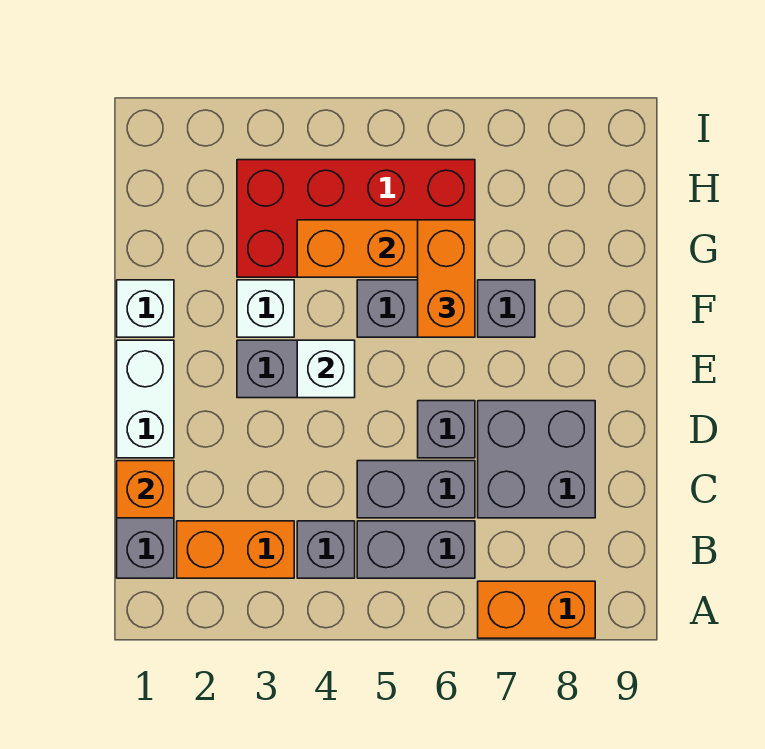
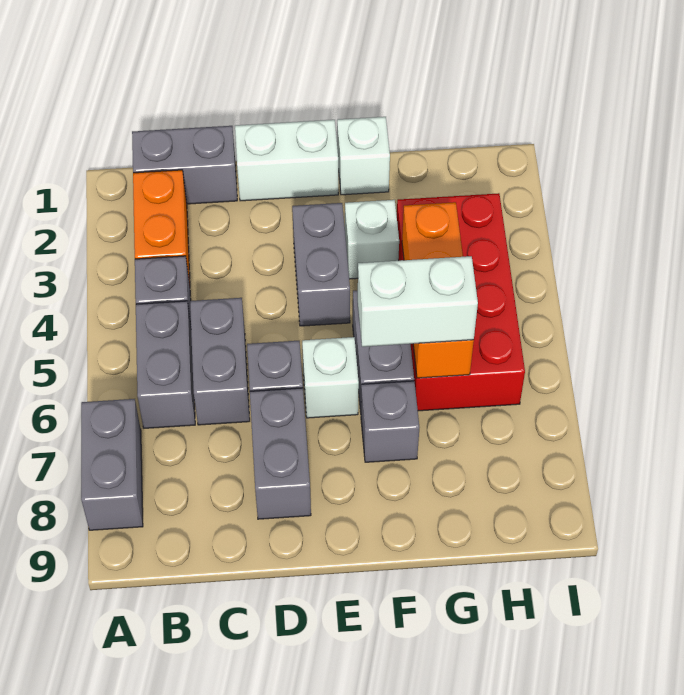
orange brick A7:A8 level 1 -> grey brick A7:A8 level 1
orange brick C1 level 2 -> none
grey brick C7:D8 level 1 -> grey brick D7:D8 level 1
white brick E4 level 2 -> white brick E6 level 1
orange brick F6:G6 level 3 -> white brick F6:G6 level 3

